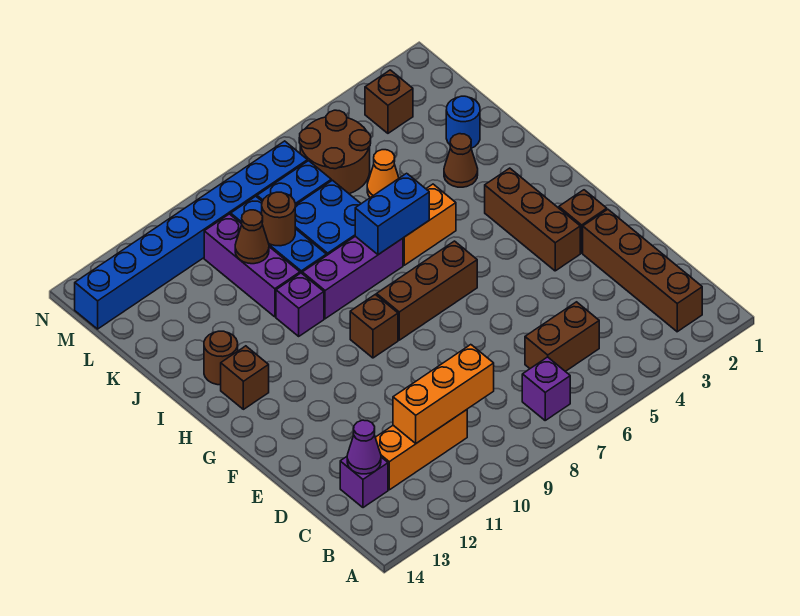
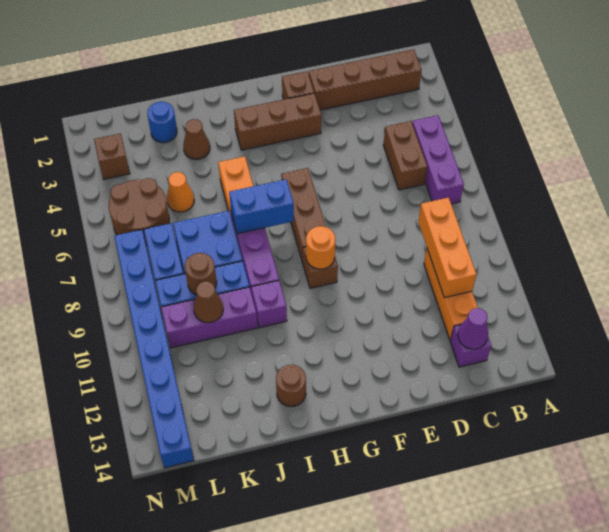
purple brick B7 level 1 -> purple brick B5:B7 level 1
none -> orange round brick G9 level 2
brown brick H13 level 1 -> none
blue brick I6:I7 level 2 -> blue brick H7:I7 level 2

